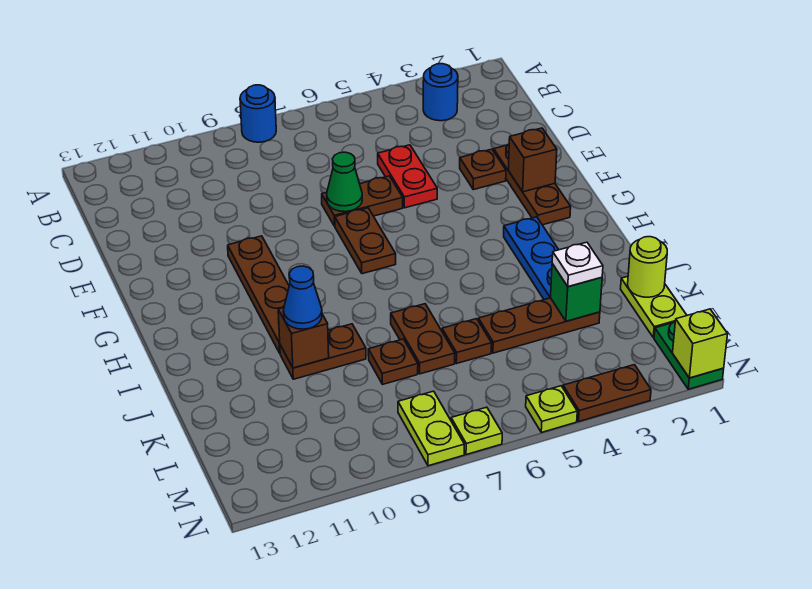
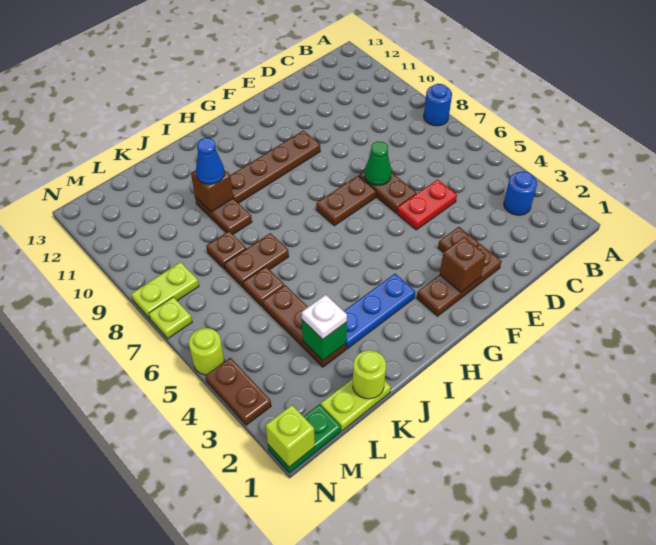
lime plate N5 level 1 -> lime round brick N5 level 1

